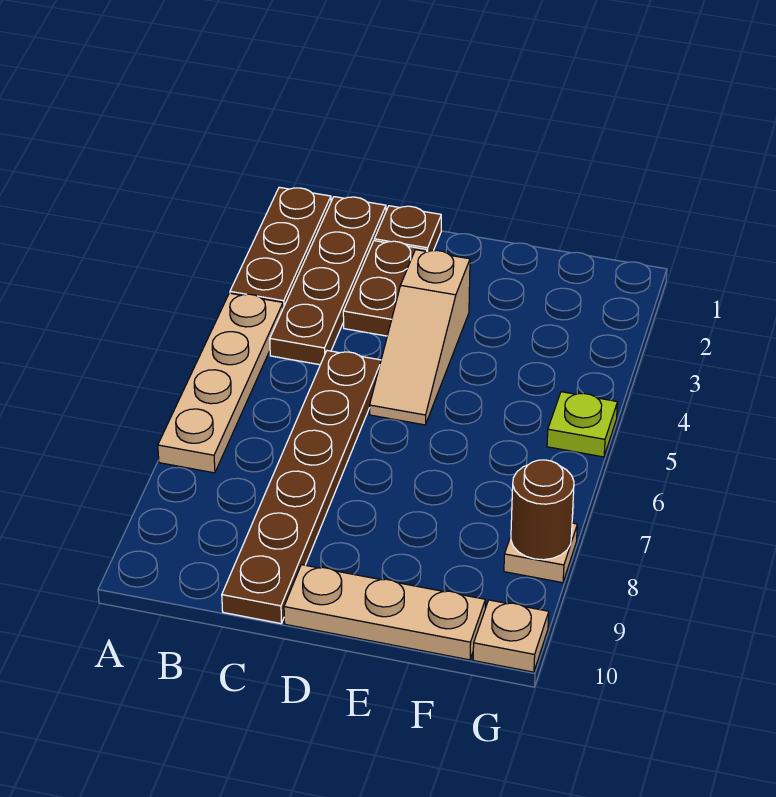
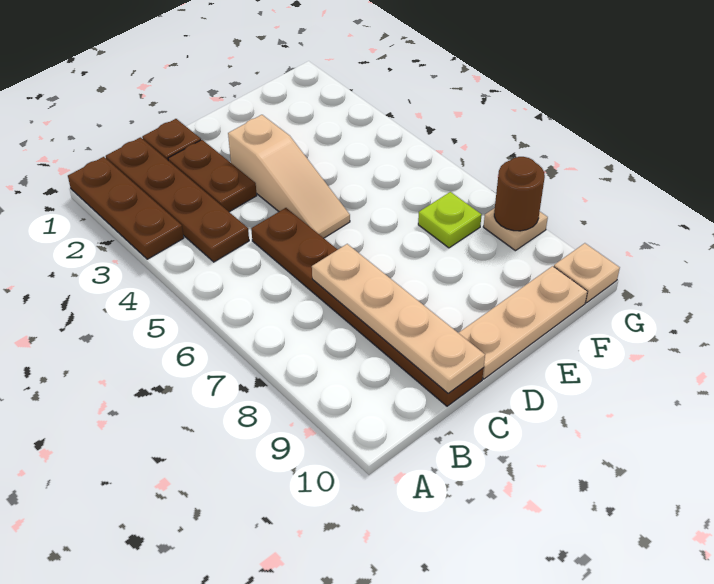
tan plate A4:A7 level 1 -> tan plate C7:C10 level 2
lime plate G5 level 1 -> lime plate F7 level 1

